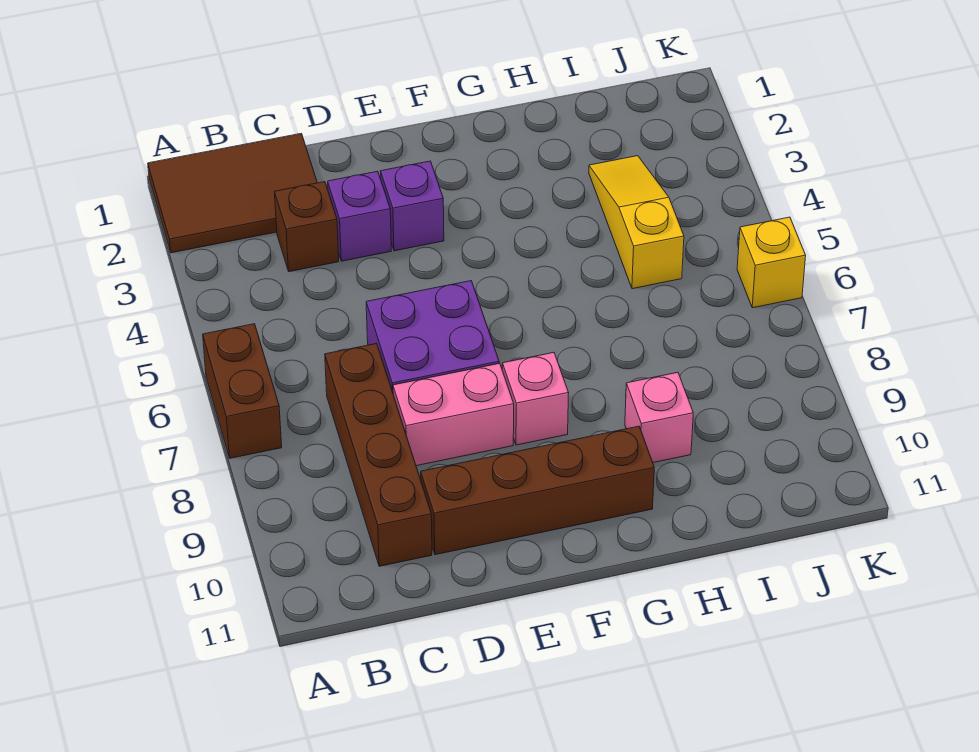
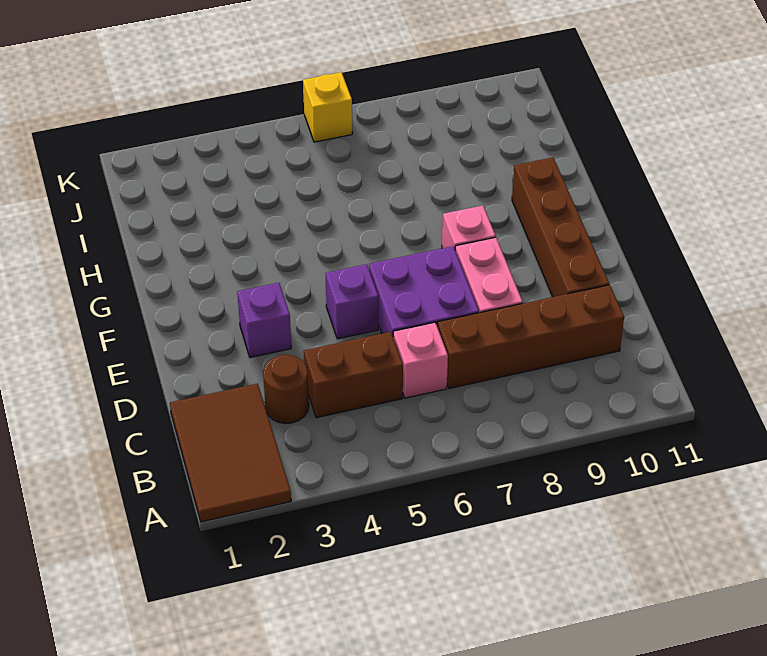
brown brick A6:A7 level 1 -> brown brick C4:C5 level 1
brown brick C3 level 1 -> brown round brick C3 level 1
purple brick D3 level 1 -> purple brick E5 level 1
pink brick H9 level 1 -> pink brick C6 level 1
yellow slope I3:I5 level 1 top 5 -> none

